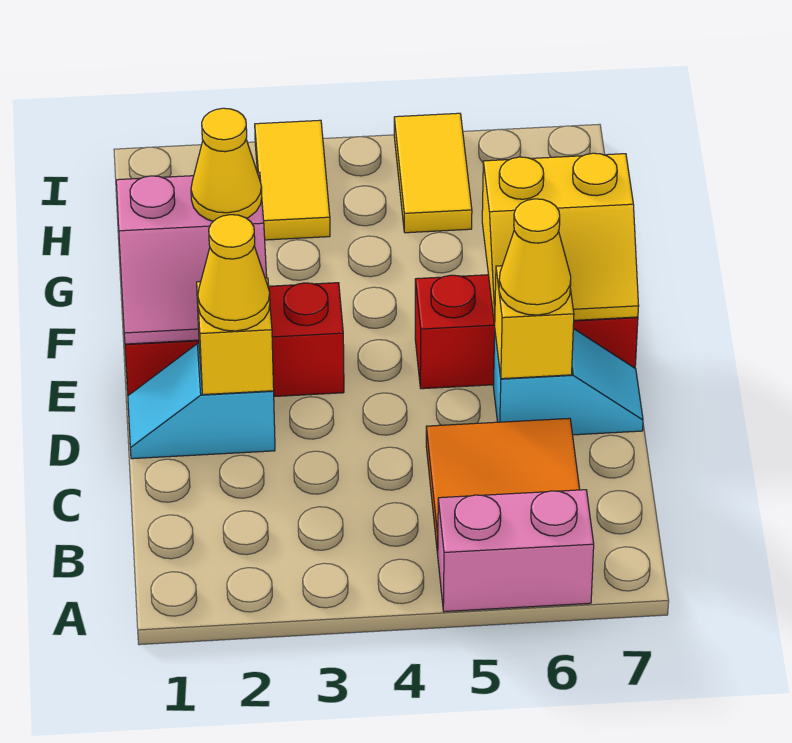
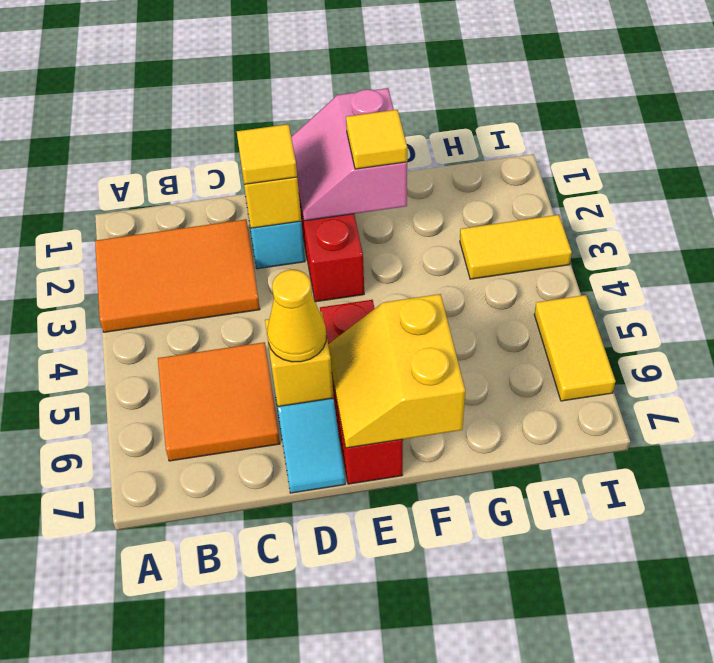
none -> orange tile A2:C3 level 1
pink brick A5:A6 level 1 -> none
yellow cone D2 level 3 -> yellow tile D2 level 3
yellow cone F2 level 3 -> yellow tile F2 level 3
yellow tile H5:I5 level 1 -> yellow tile I5:I6 level 1

